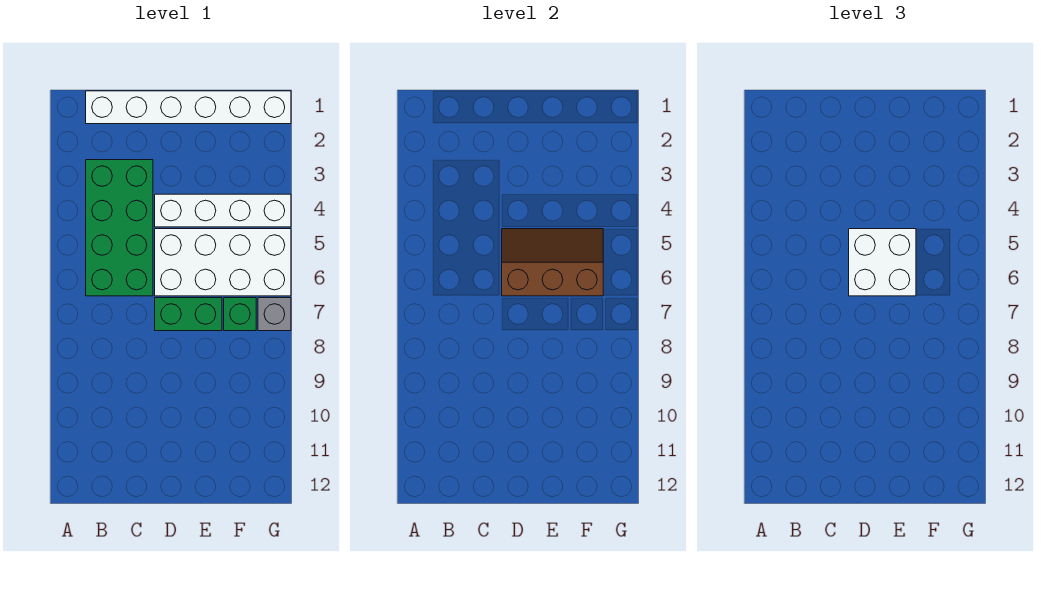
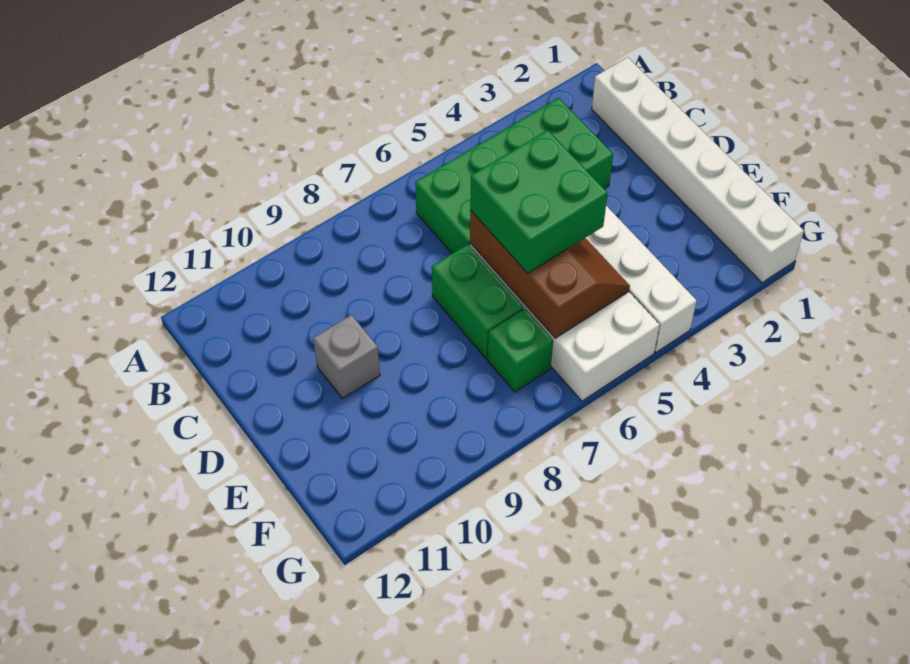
white brick D5:E6 level 3 -> green brick D5:E6 level 3
grey brick G7 level 1 -> grey brick D10 level 1

